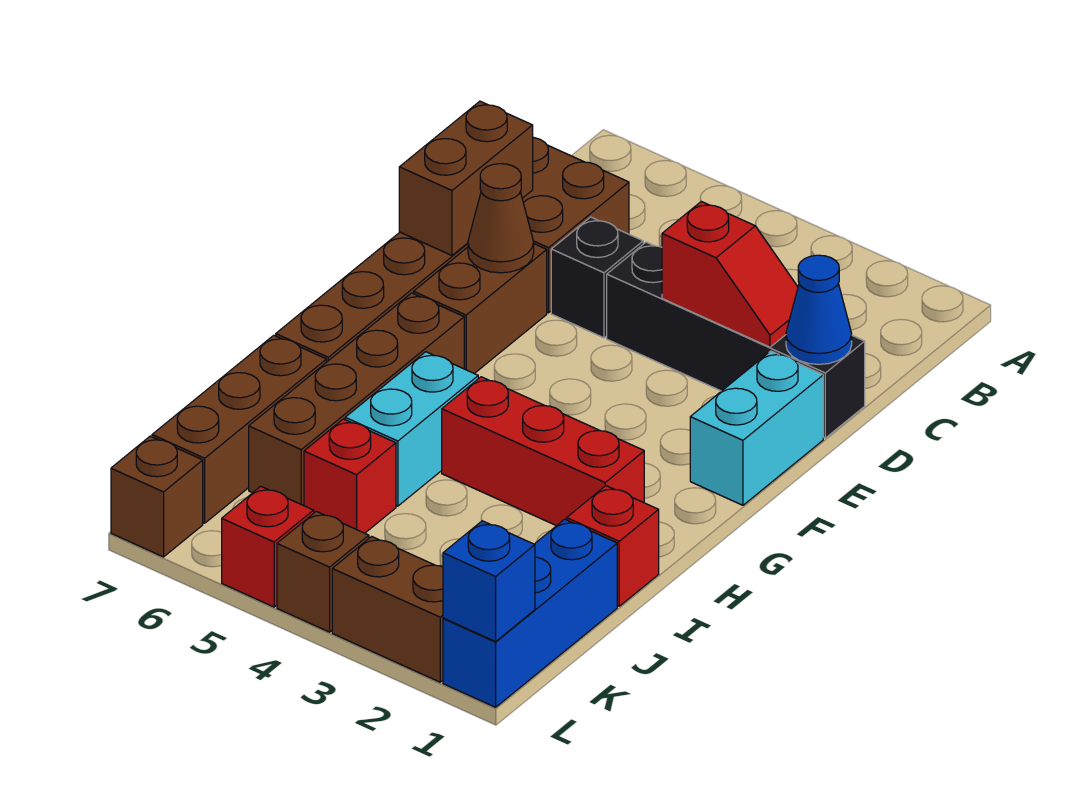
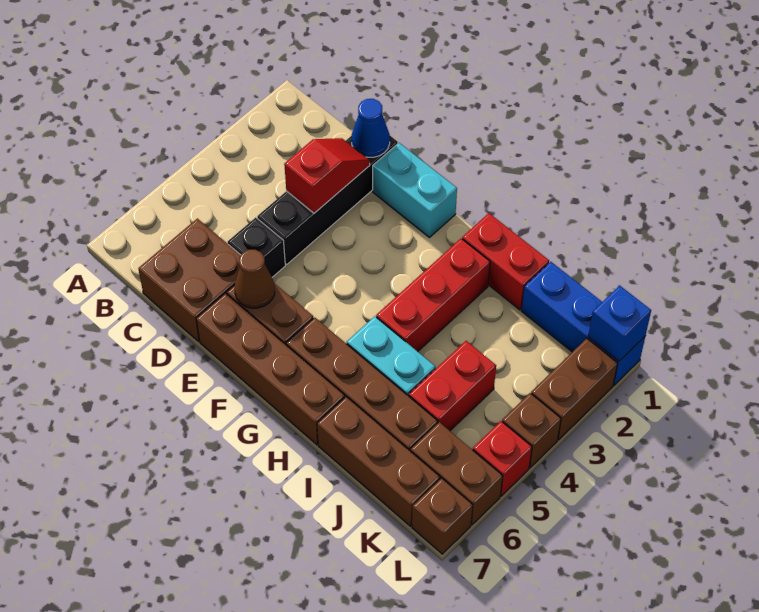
brown brick D7:E7 level 2 -> brown brick K6:L6 level 1
red brick I1 level 1 -> red brick H1:I1 level 1
red brick J5 level 1 -> red brick J4:J5 level 1

